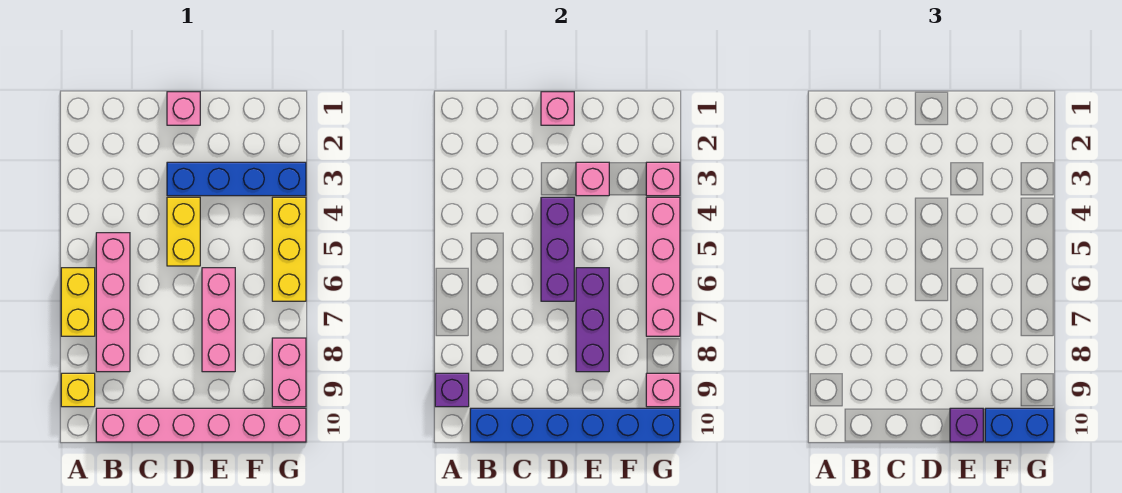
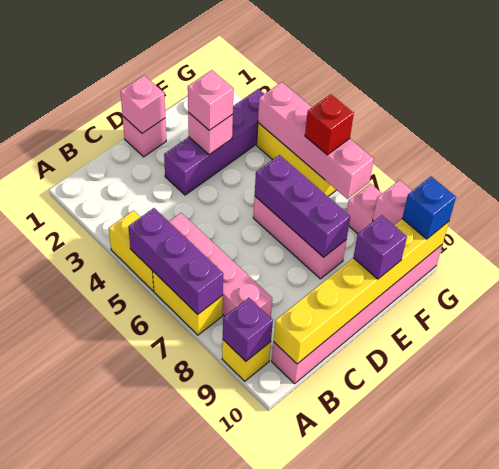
blue brick B10:G10 level 2 -> yellow brick B10:G10 level 2
blue brick D3:G3 level 1 -> purple brick D3:G3 level 1
yellow brick D4:D5 level 1 -> yellow brick A4:A5 level 1
purple brick D4:D6 level 2 -> purple brick A5:A7 level 2
blue brick F10:G10 level 3 -> blue brick G10 level 3
pink brick G3 level 2 -> pink brick E3 level 3
none -> red brick G6 level 3

